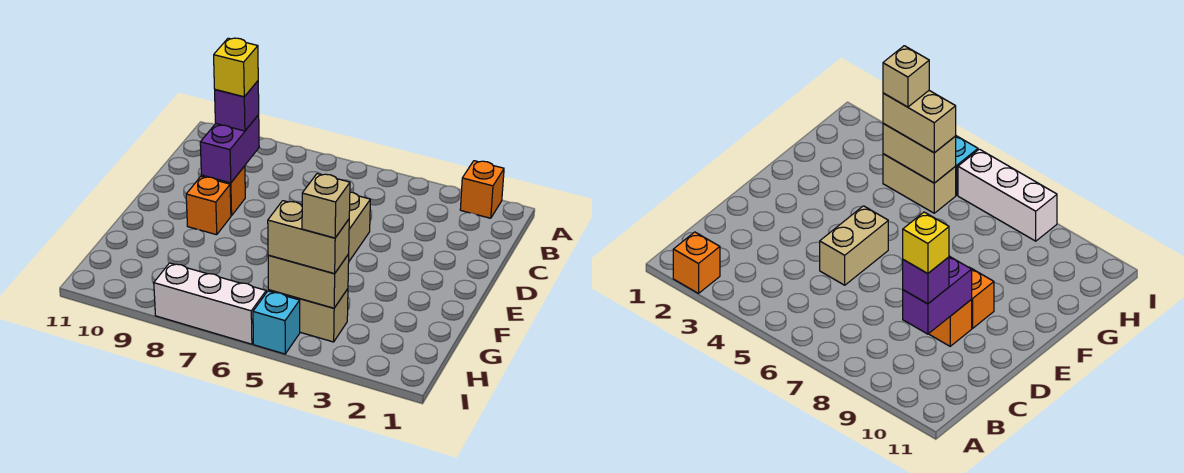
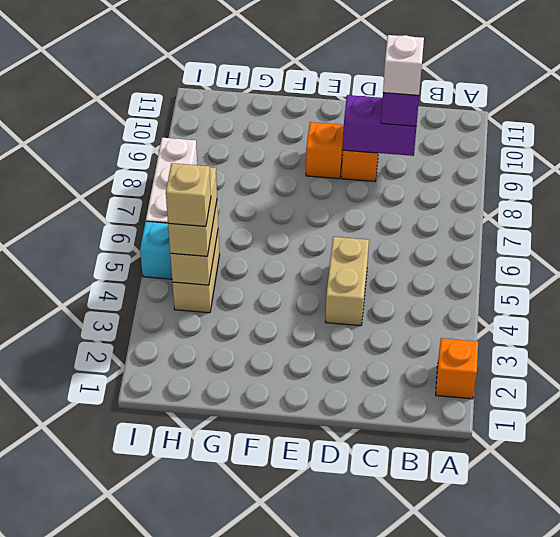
yellow brick C9 level 4 -> white brick C9 level 4
tan brick D5:E5 level 1 -> tan brick D4:D5 level 1

